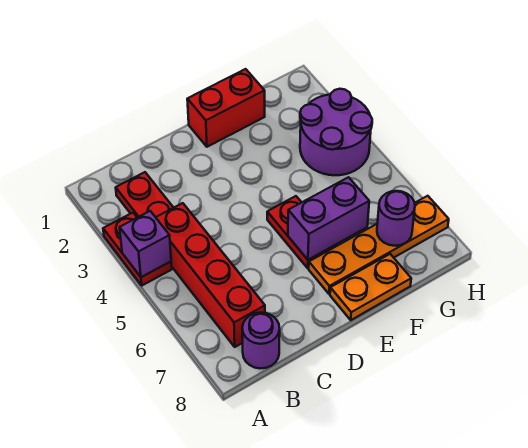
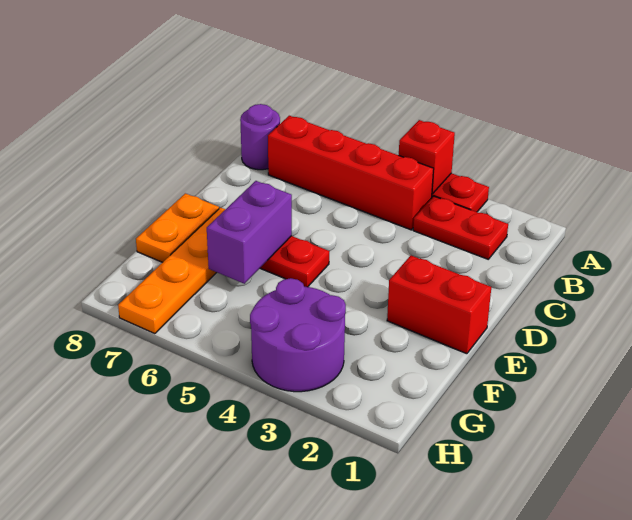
purple brick A4 level 2 -> red brick A4 level 2
red brick E1:F1 level 1 -> red brick E1:E2 level 1
purple round brick G7 level 2 -> none

